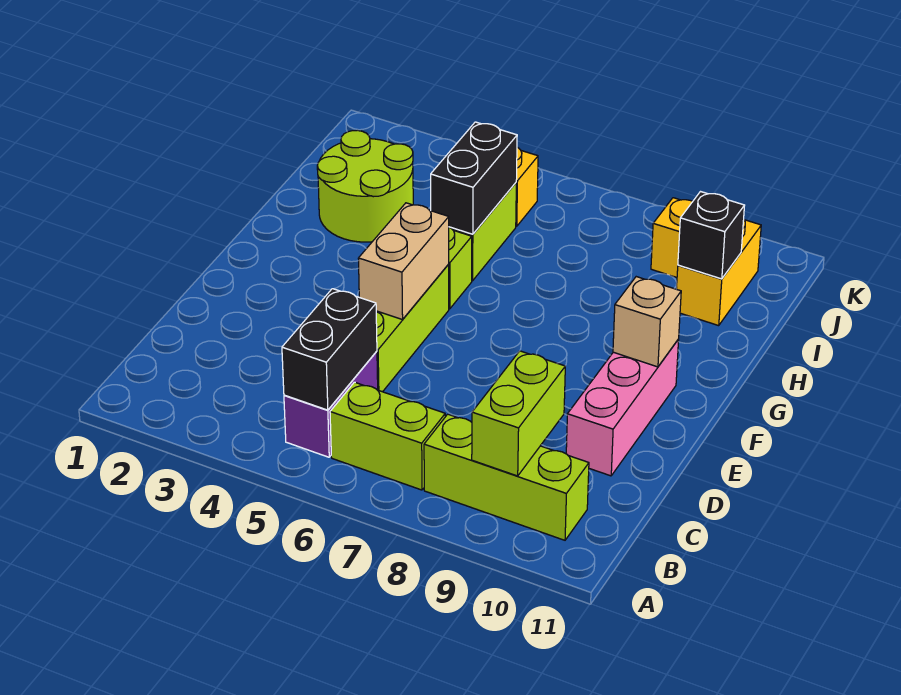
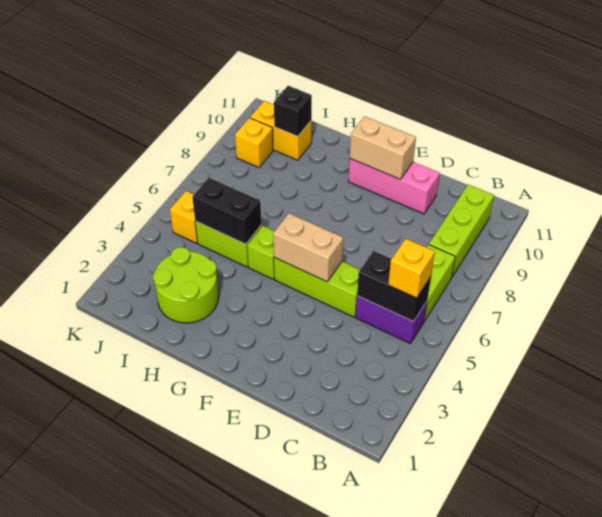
none -> yellow brick B5 level 3
lime brick B9:C9 level 2 -> none
tan brick F10 level 2 -> tan brick E10:F10 level 2

